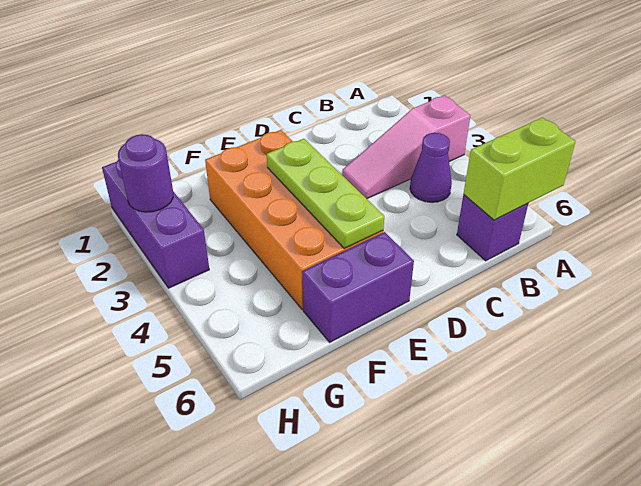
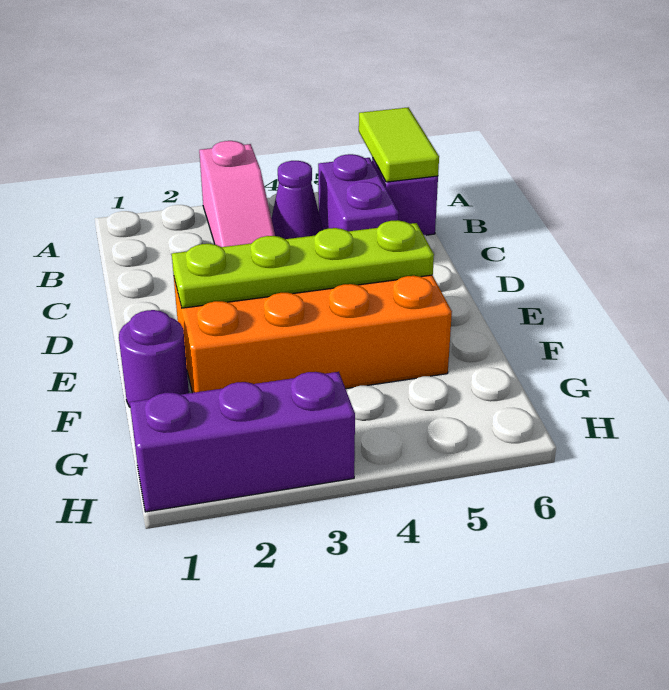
lime brick A6:B6 level 2 -> lime tile A6:B6 level 2
lime plate E3:E5 level 2 -> lime plate E2:E5 level 2
purple brick E6:F6 level 1 -> purple brick B5:C5 level 1
purple round brick H2 level 2 -> purple round brick F1 level 1

